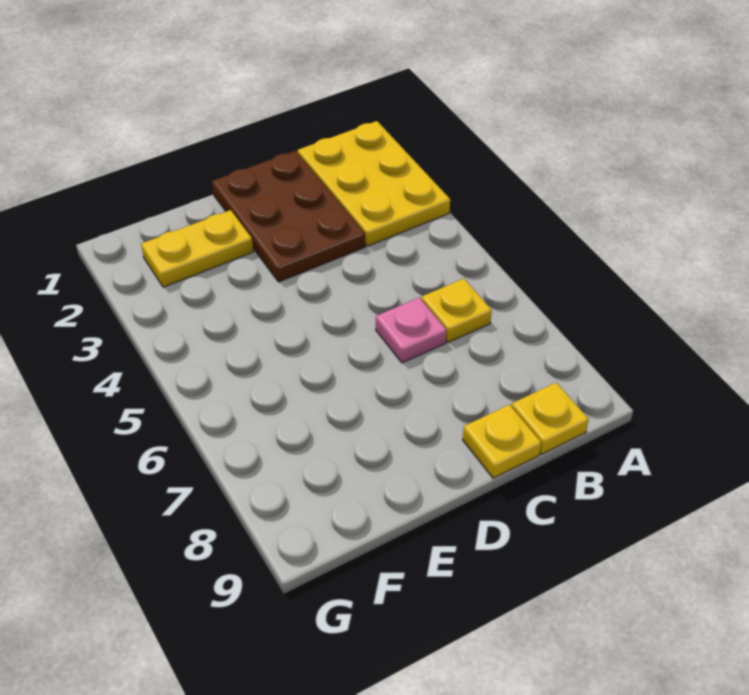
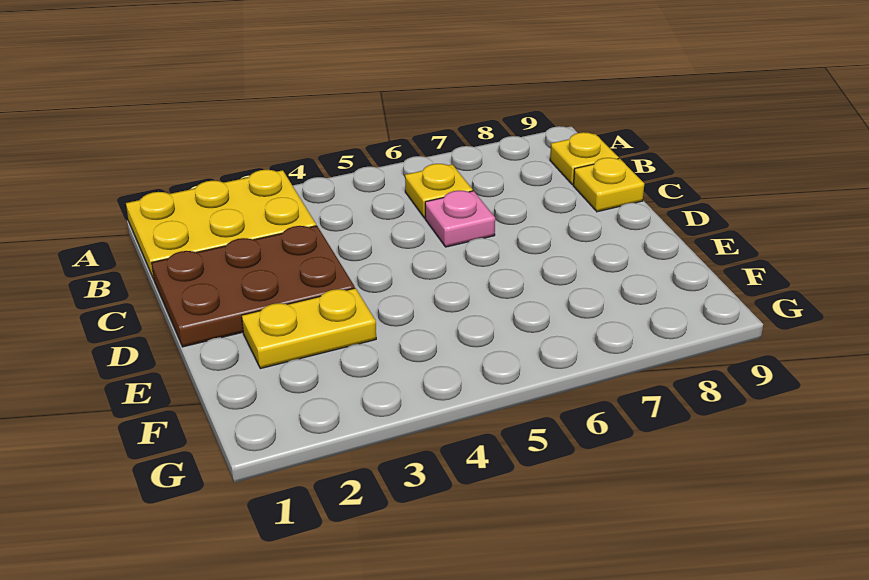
yellow plate E2:F2 level 1 -> yellow plate E2:E3 level 1

